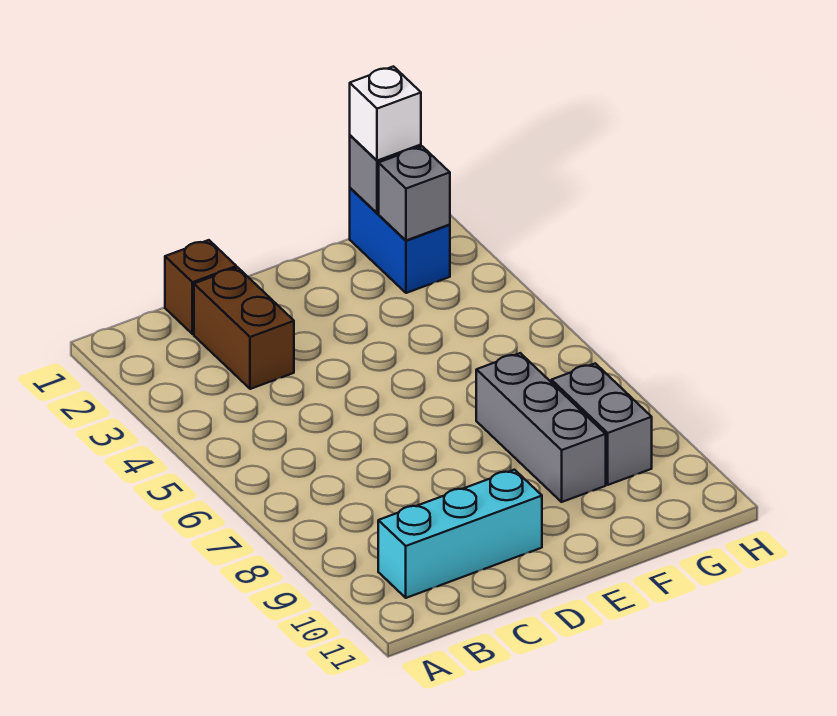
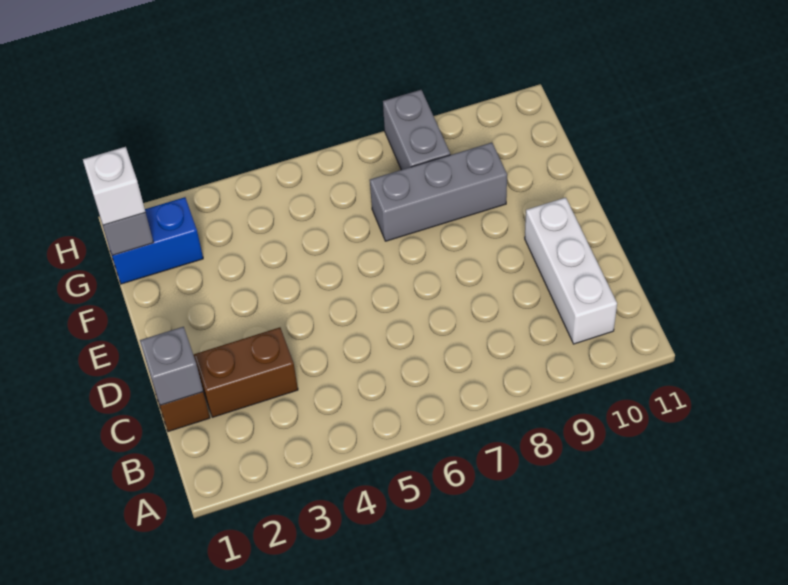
cyan brick B10:D10 level 1 -> white brick B10:D10 level 1
grey brick G2 level 2 -> grey brick C1 level 2
grey brick G8:G9 level 1 -> grey brick G8:H8 level 1

